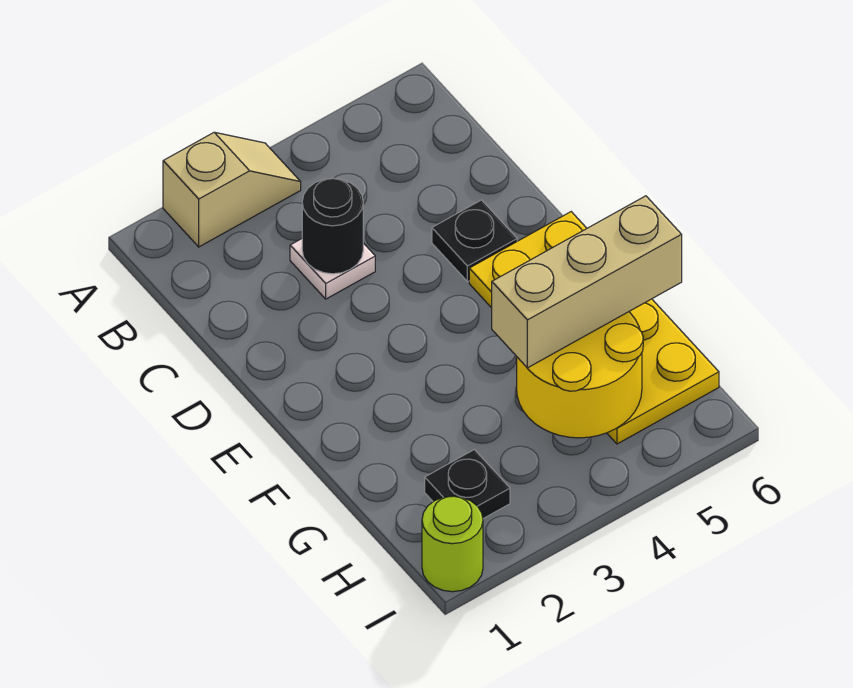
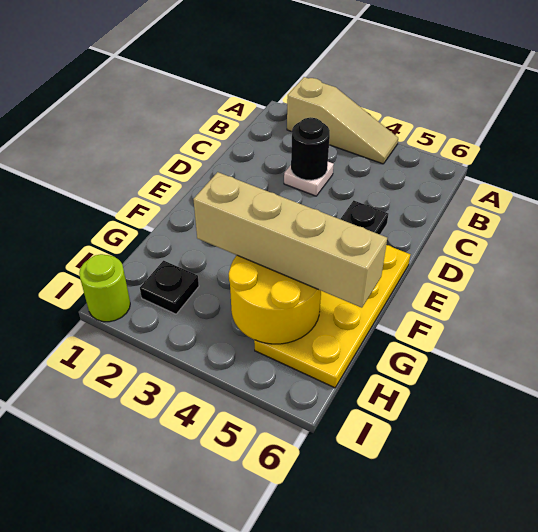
tan slope A2:A3 level 1 top 2 -> tan slope A2:A4 level 1 top 2
tan brick G4:G6 level 3 -> tan brick G3:G6 level 3

